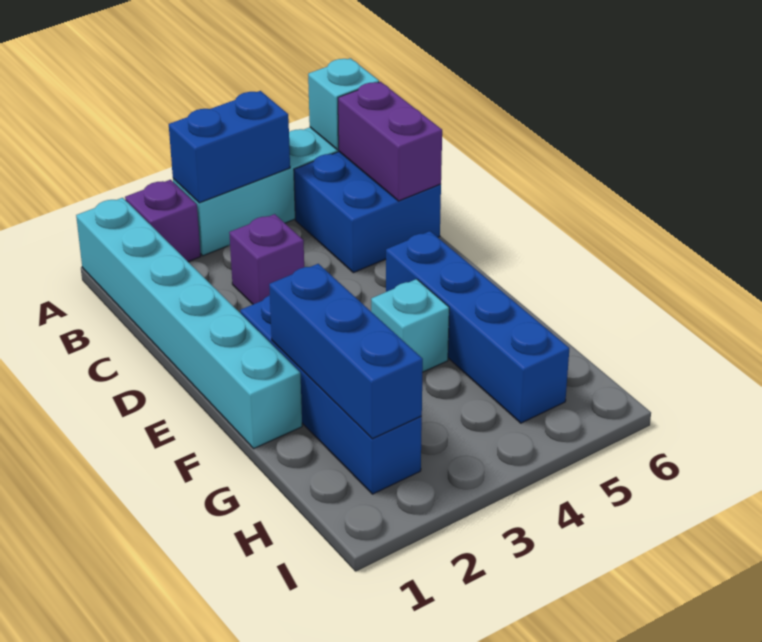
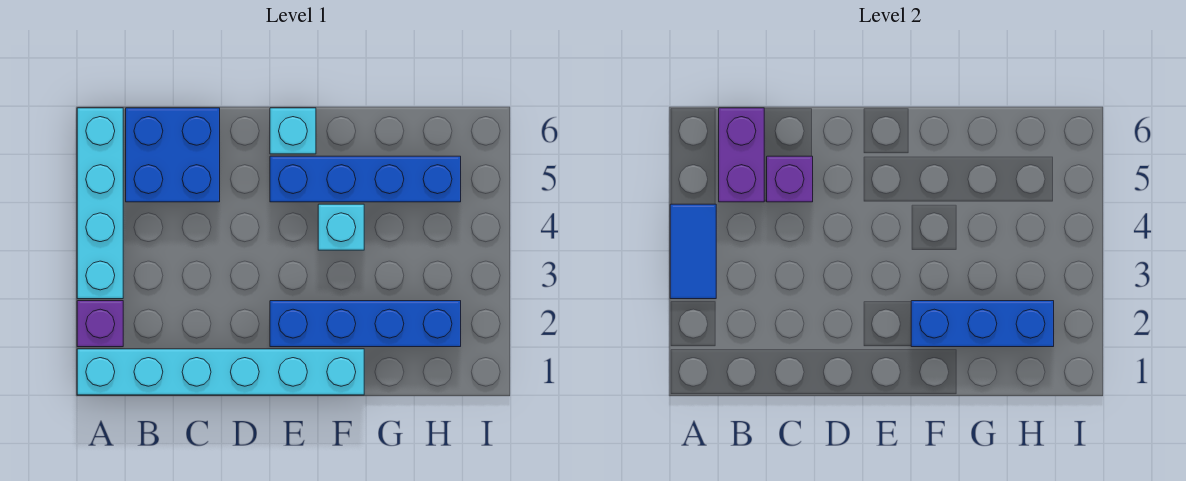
blue brick A3:A4 level 2 -> blue tile A3:A4 level 2
cyan brick A6 level 2 -> cyan brick E6 level 1
purple brick B6:C6 level 2 -> purple brick B5:B6 level 2
purple brick C3 level 1 -> purple brick C5 level 2

